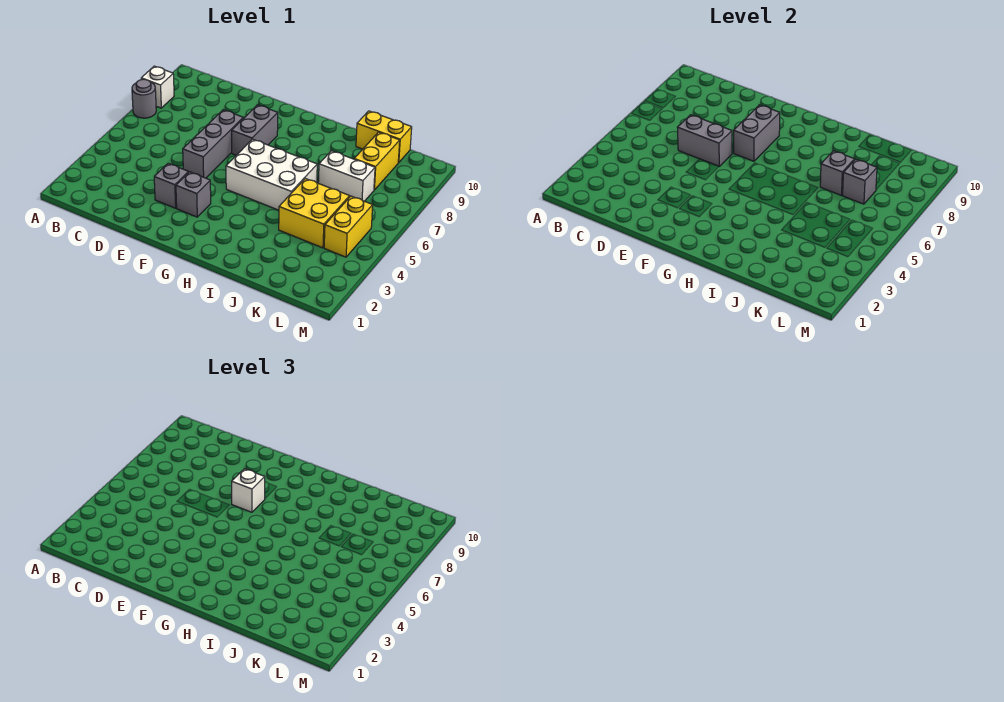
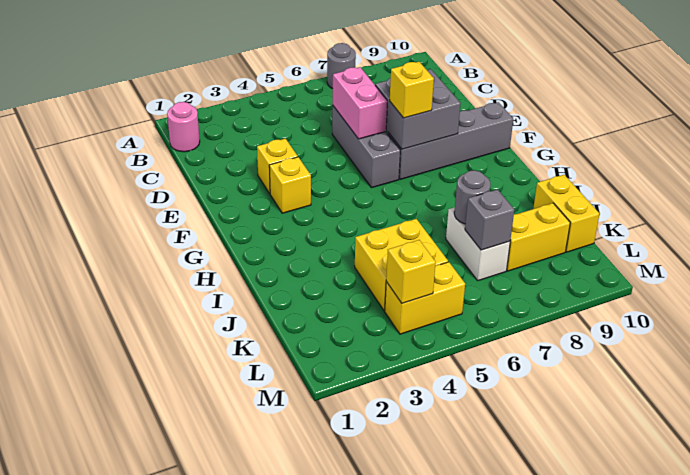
white brick A8 level 1 -> none
none -> pink round brick B1 level 1
grey brick D6:E6 level 2 -> pink brick D6:E6 level 2
grey brick E3 level 1 -> yellow brick E3 level 1
grey brick E5:E7 level 1 -> grey brick D6:F6 level 1
grey brick F3 level 1 -> yellow brick F3 level 1
grey brick F7:F8 level 1 -> grey brick F7:F10 level 1
grey brick F7:F8 level 2 -> grey brick E7:F8 level 2
white brick F7 level 3 -> yellow brick F7 level 3
white brick G5:I6 level 1 -> none
grey brick J7 level 2 -> grey round brick J7 level 2
none -> yellow brick L4 level 2

